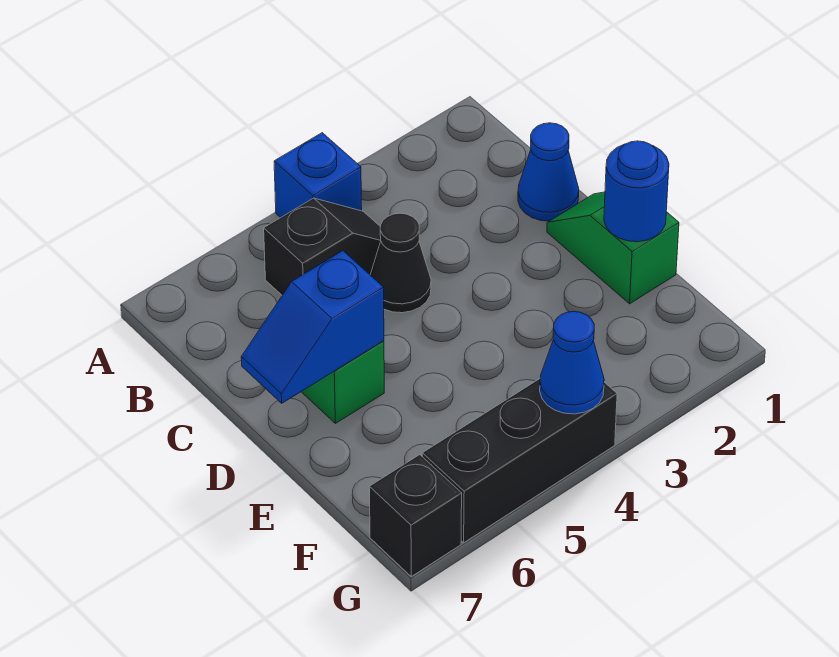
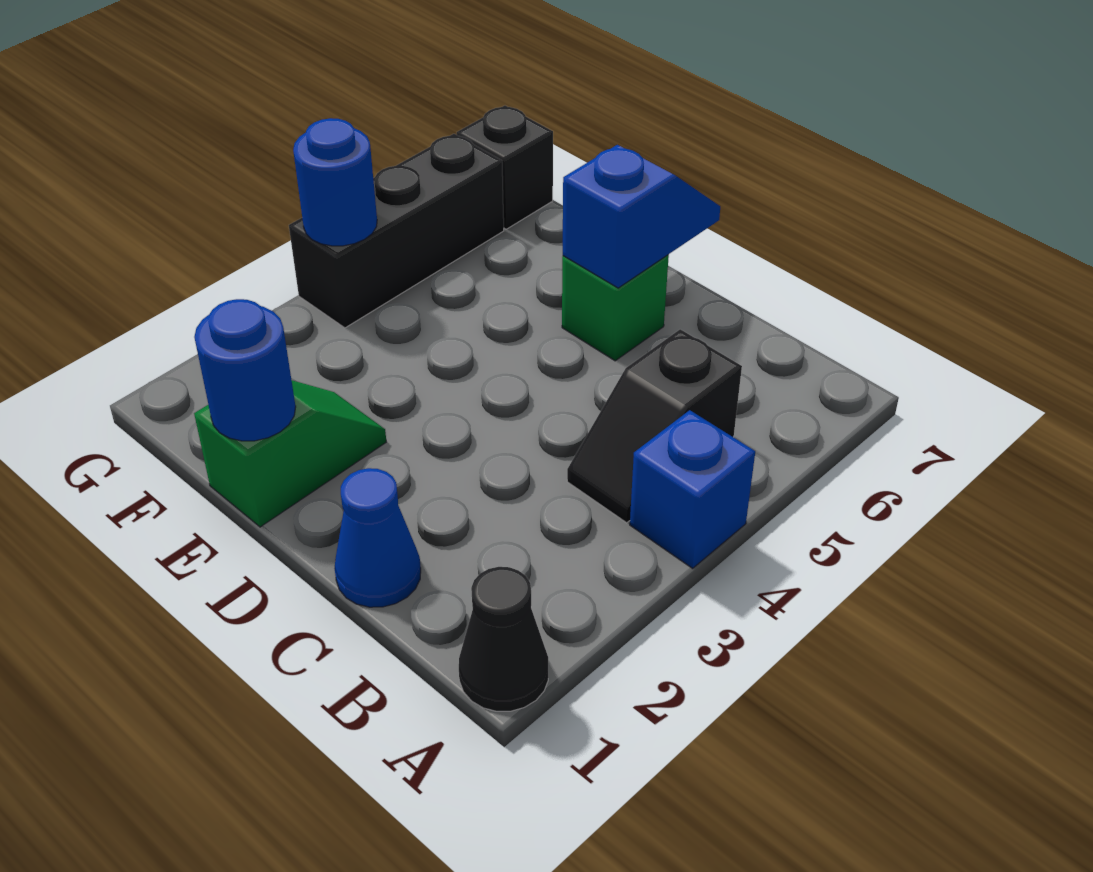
black cone C4 level 1 -> black cone A1 level 1
green slope D1:E1 level 1 top E -> green slope E1:E2 level 1 top 1
blue cone G4 level 2 -> blue round brick G4 level 2

